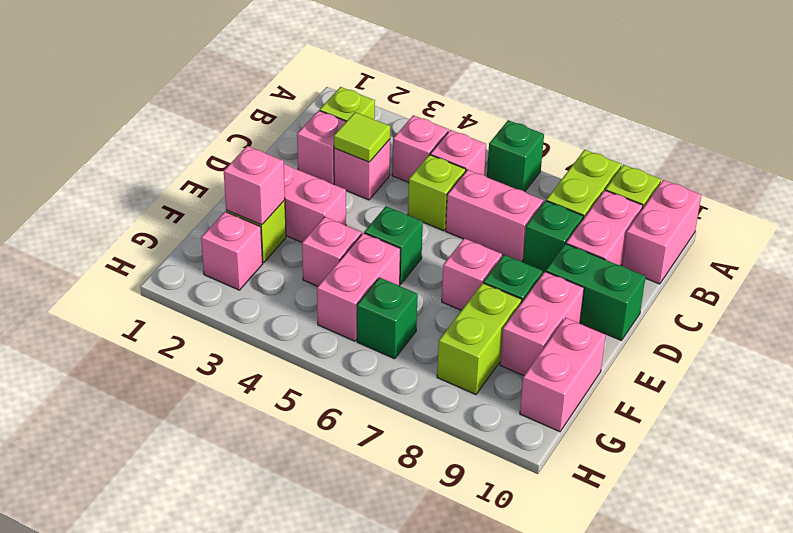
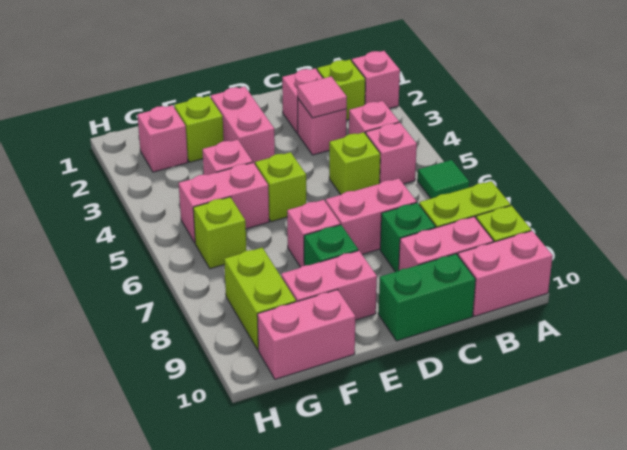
green brick A6 level 1 -> green tile A6 level 1
lime tile C3 level 2 -> pink tile C3 level 2
pink brick C6:C7 level 1 -> pink brick C7:D7 level 1
green brick D9:D10 level 1 -> green brick C10:D10 level 1
green brick E5 level 1 -> lime brick E5 level 1
pink brick F2 level 2 -> pink brick A2 level 1
lime brick F8:G8 level 1 -> lime brick G8:G9 level 1
green brick G6 level 1 -> lime brick G6 level 1

